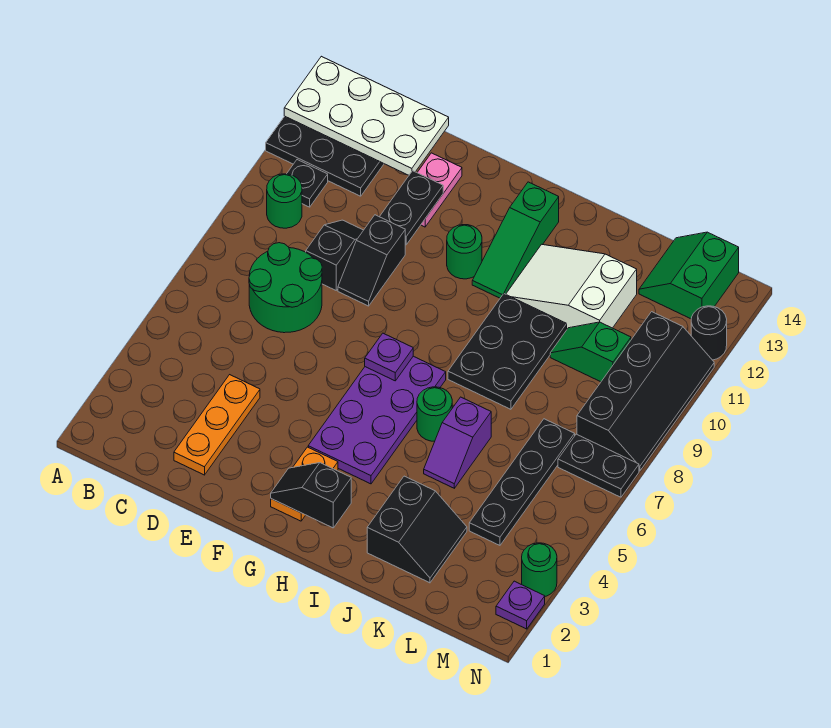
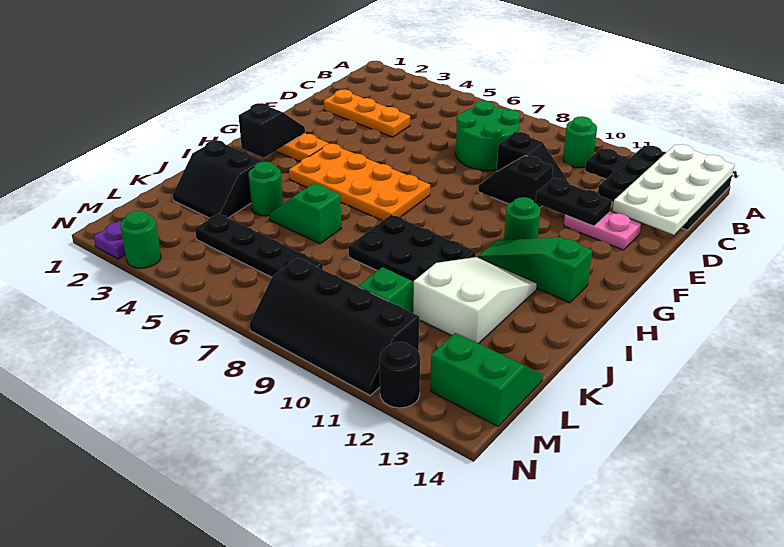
purple plate G4:H7 level 1 -> orange plate G4:H7 level 1
purple plate G7 level 2 -> none
green round brick I6 level 1 -> green round brick J4 level 1
purple slope J5:J6 level 1 top 6 -> green slope J5:J6 level 1 top 6
black plate M7:N7 level 1 -> none

